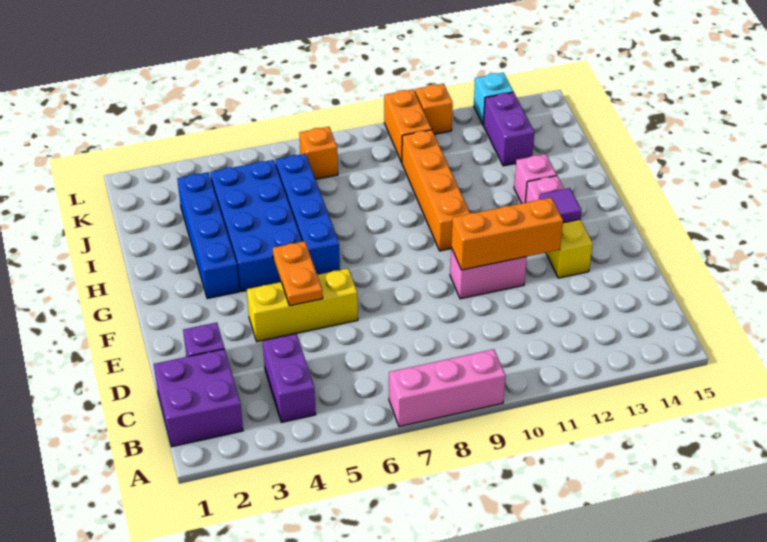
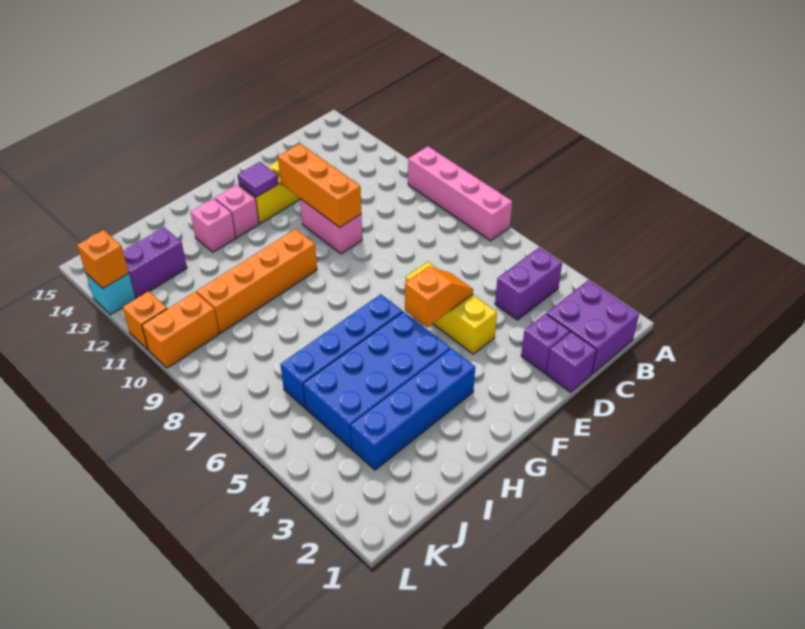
pink brick A7:A9 level 1 -> pink brick A7:A10 level 1
none -> purple brick D1 level 1
orange plate E5:F5 level 2 -> orange slope E5:F5 level 2 top F
orange brick K7 level 1 -> orange brick L13 level 2

